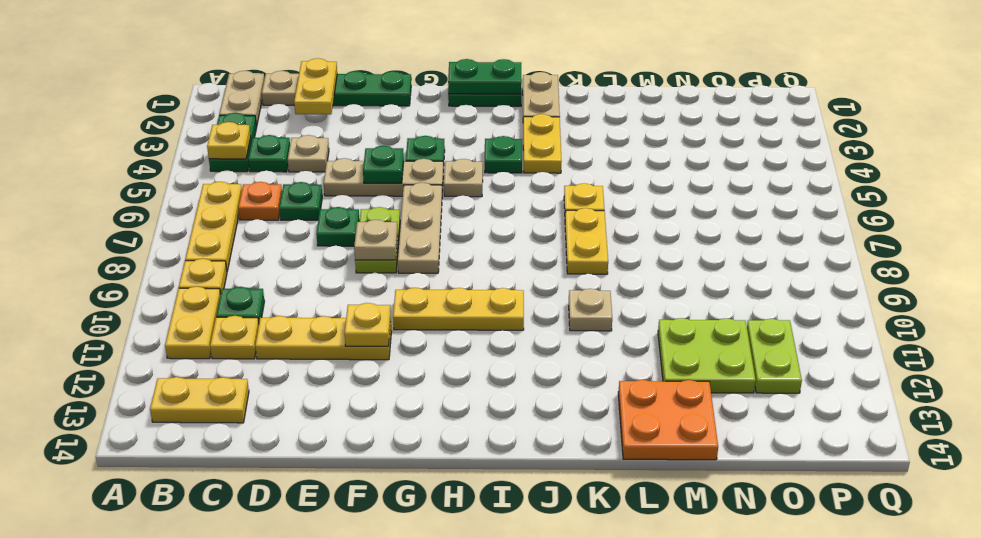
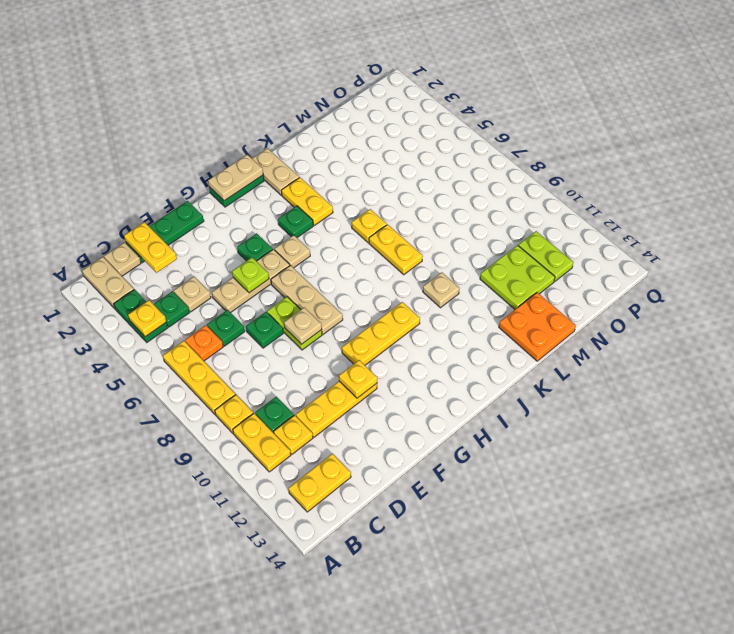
green plate F5 level 2 -> lime plate F5 level 2
green plate H1:I1 level 2 -> tan plate H1:I1 level 2

